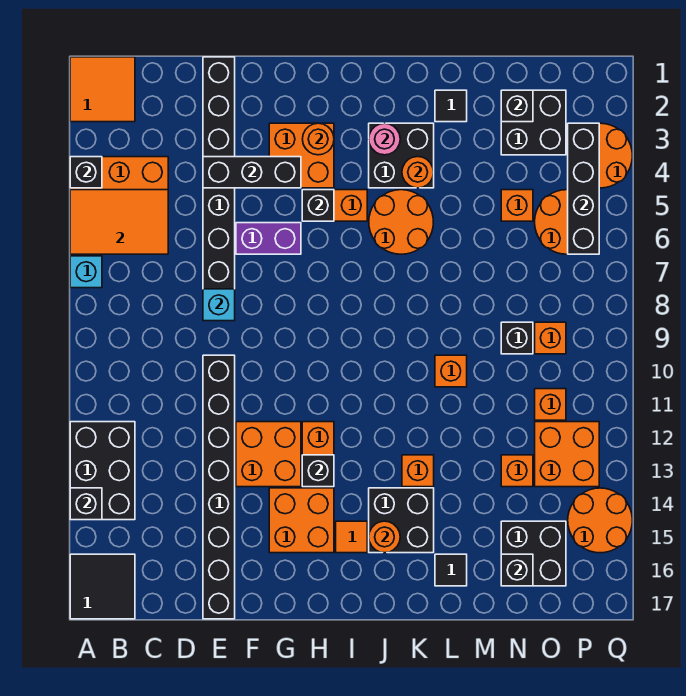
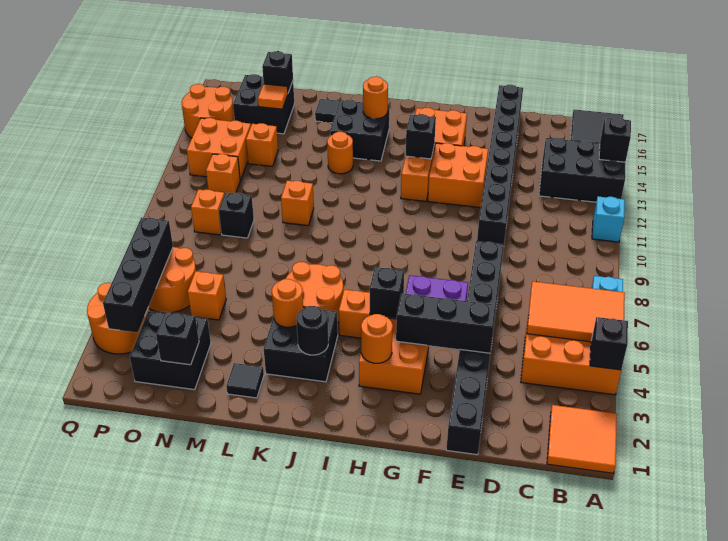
black brick A12:B14 level 1 -> black brick A13:C14 level 1
cyan brick E8 level 2 -> cyan brick A11 level 1
orange tile I15 level 1 -> orange tile N15 level 2
pink round brick J3 level 2 -> black round brick J3 level 2
orange brick K13 level 1 -> orange round brick K13 level 1

